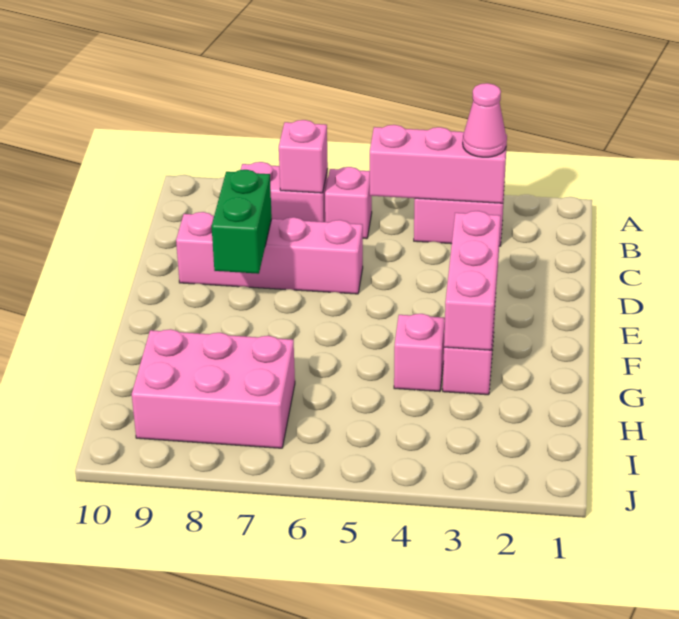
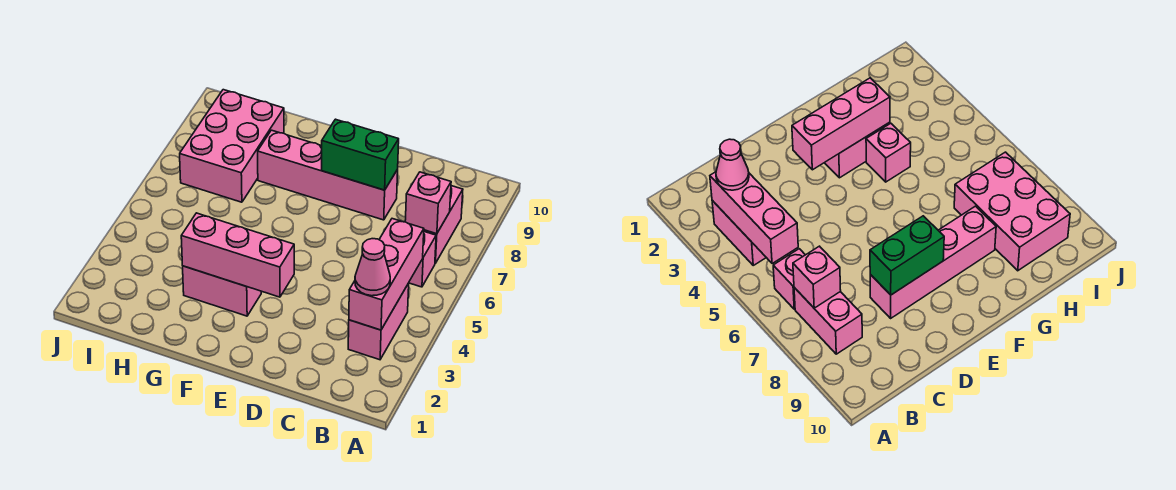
pink brick D6:D9 level 1 -> pink brick D8:G8 level 1

